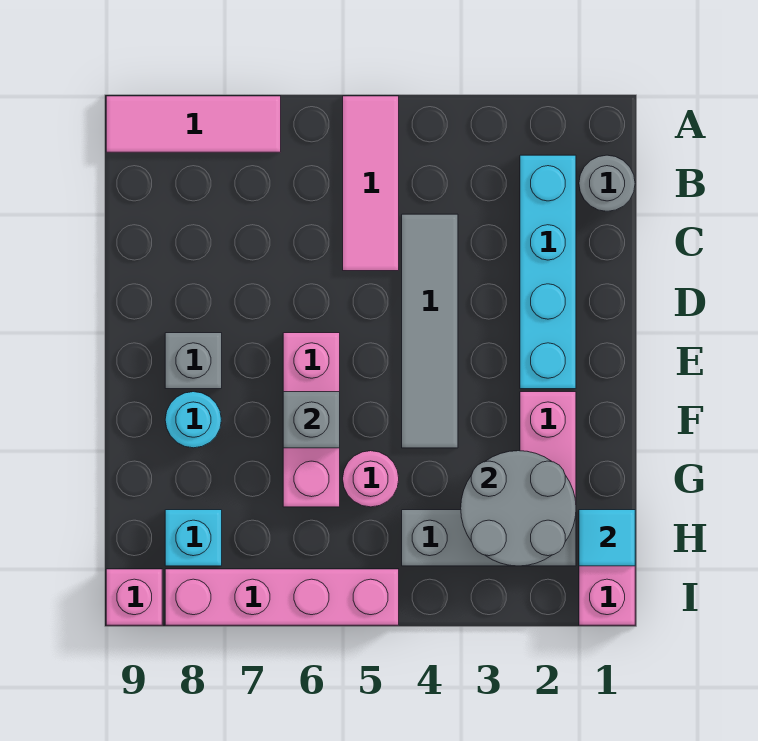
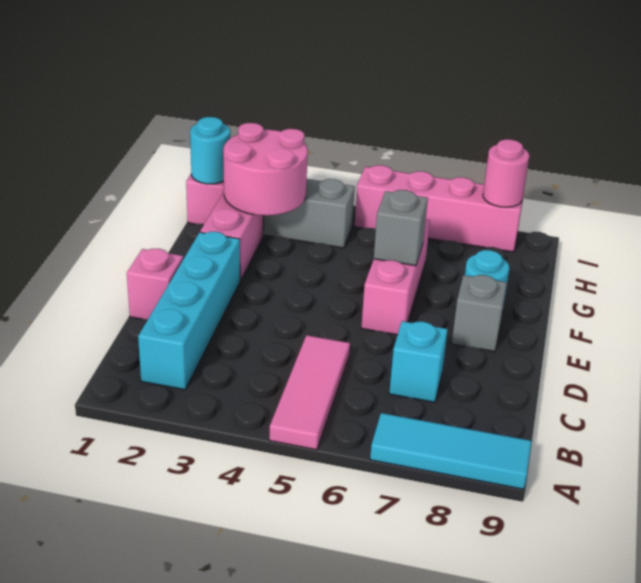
pink tile A7:A9 level 1 -> cyan tile A7:A9 level 1
grey round brick B1 level 1 -> none
grey tile C4:F4 level 1 -> none
grey round brick G2:H3 level 2 -> pink round brick G2:H3 level 2
pink round brick G5 level 1 -> pink round brick I8 level 2
cyan tile H1 level 2 -> cyan round brick H1 level 2
cyan brick H8 level 1 -> cyan brick C7 level 1
pink brick I9 level 1 -> pink brick D1 level 1

